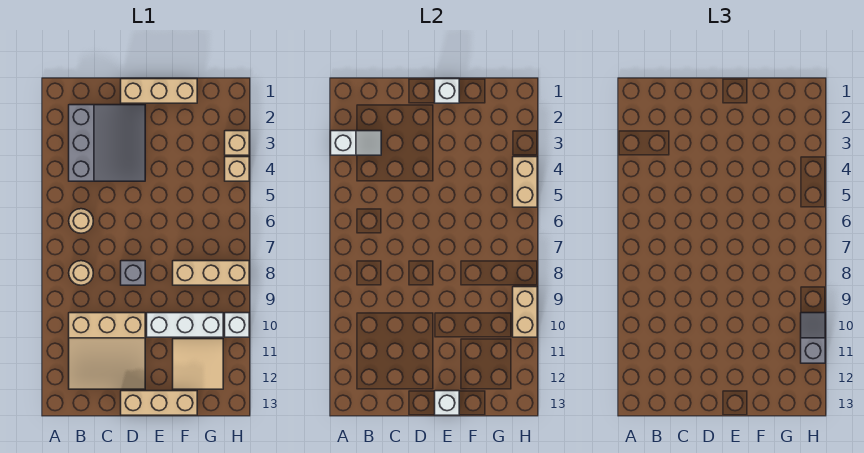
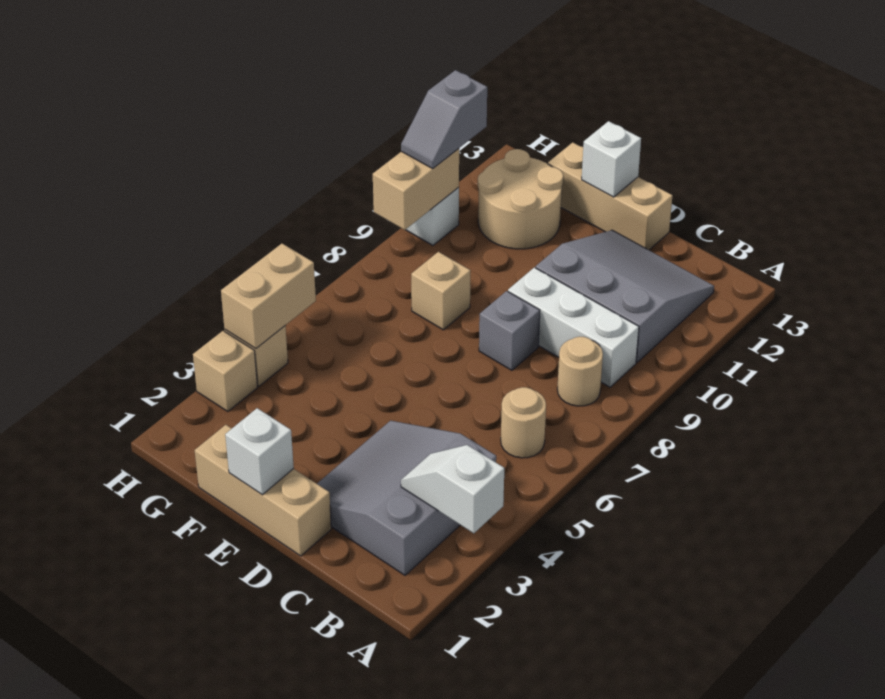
tan slope B10:D12 level 1 top 10 -> grey slope B10:D12 level 1 top 10
white brick E10:G10 level 1 -> white brick B9:D9 level 1
tan brick F8:H8 level 1 -> tan brick F8 level 1
tan tile F11:G12 level 1 -> tan round brick F11:G12 level 1

